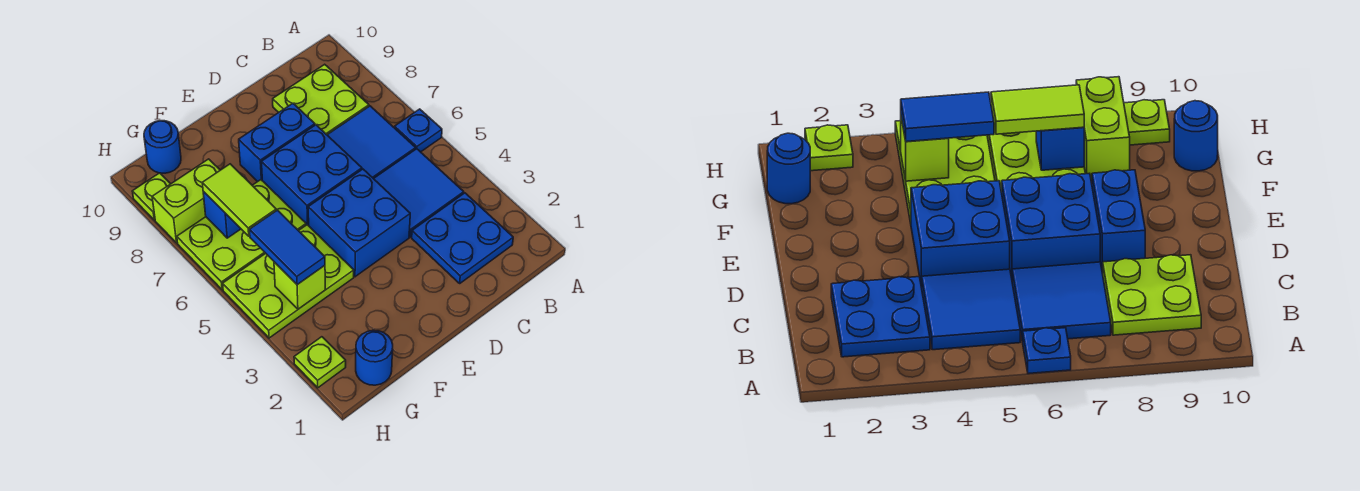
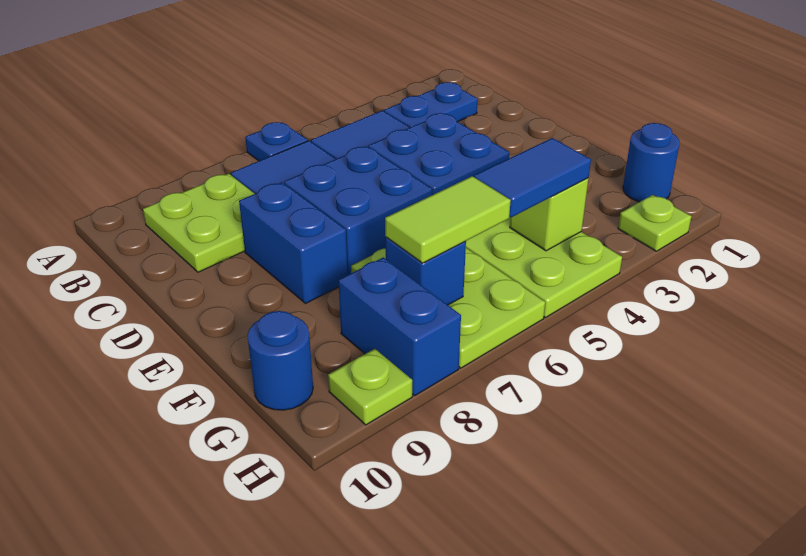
blue plate B2:C3 level 1 -> blue plate B2:B3 level 1
lime brick G8:H8 level 1 -> blue brick G8:H8 level 1

